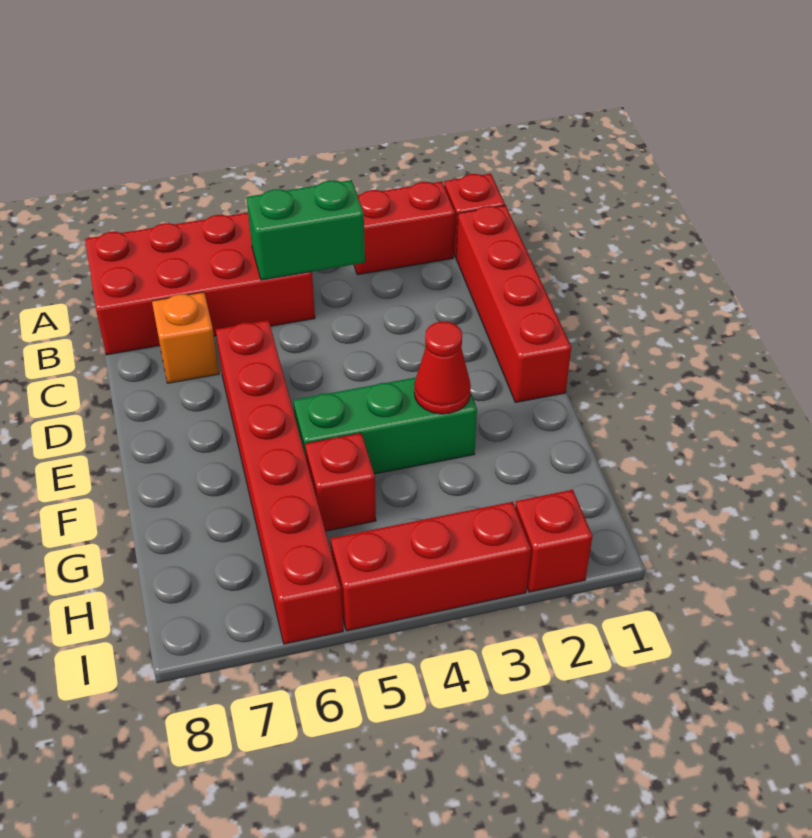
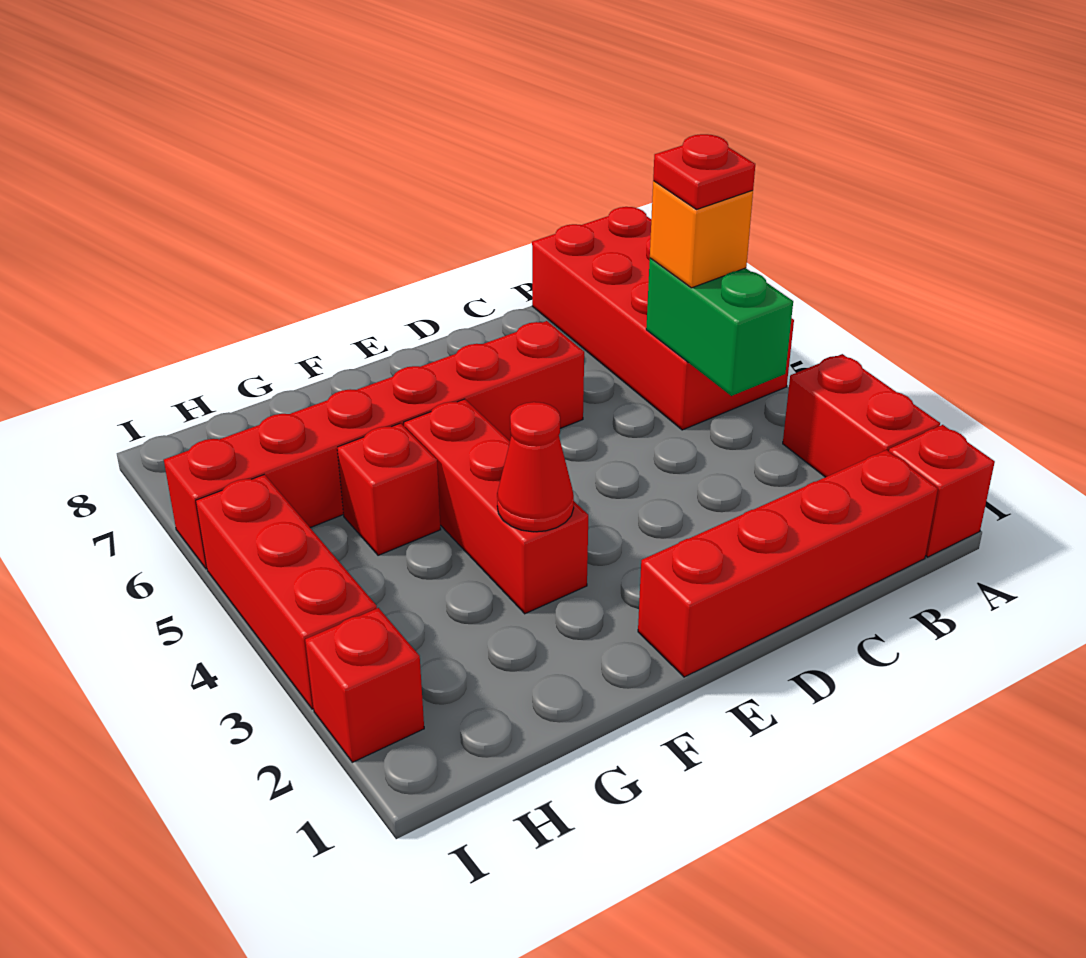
none -> red plate B5 level 4
orange brick C7 level 1 -> orange brick B5 level 3
green brick F3:F5 level 1 -> red brick F3:F5 level 1

